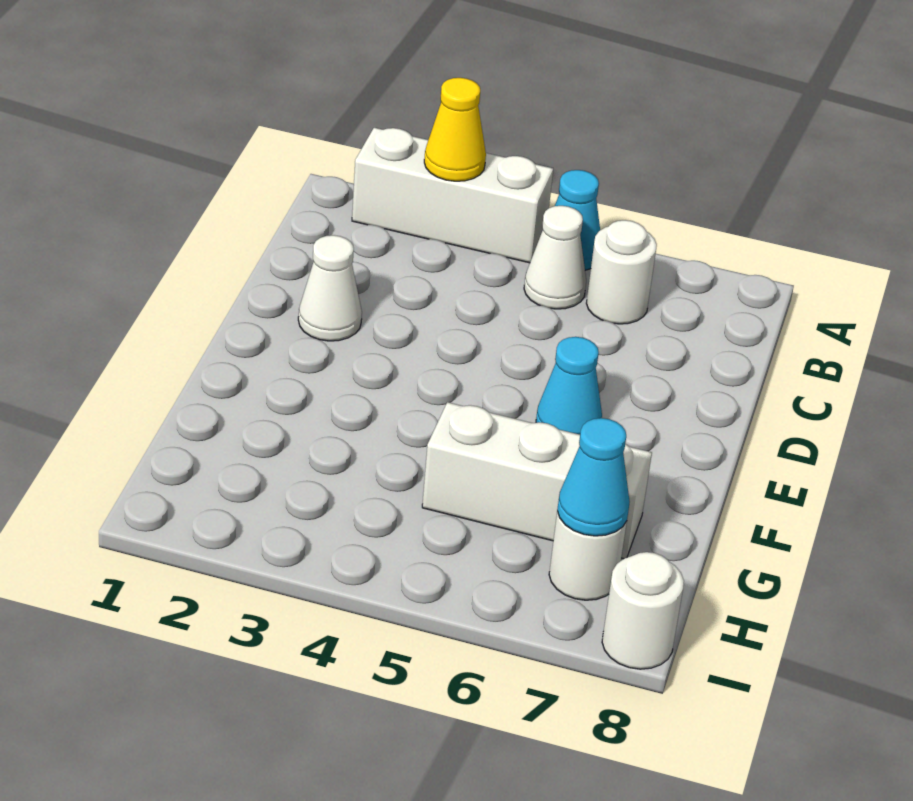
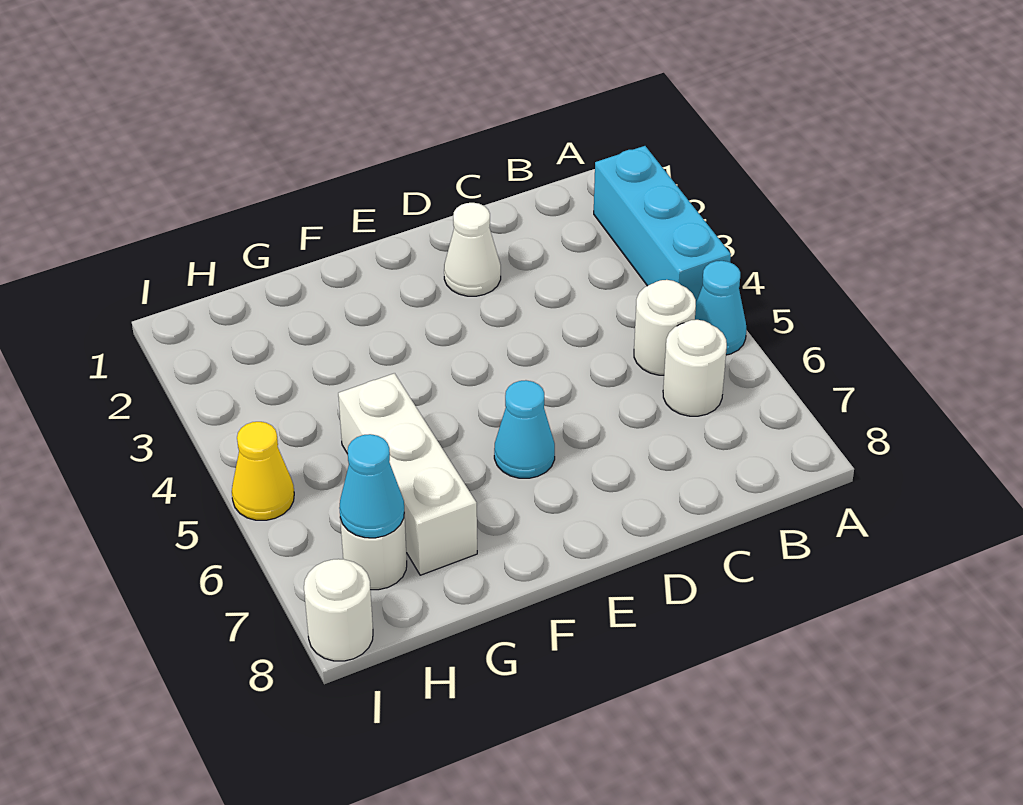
white brick A2:A4 level 1 -> cyan brick A2:A4 level 1
yellow cone A3 level 2 -> yellow cone I5 level 1
white cone B5 level 1 -> white round brick B5 level 1

